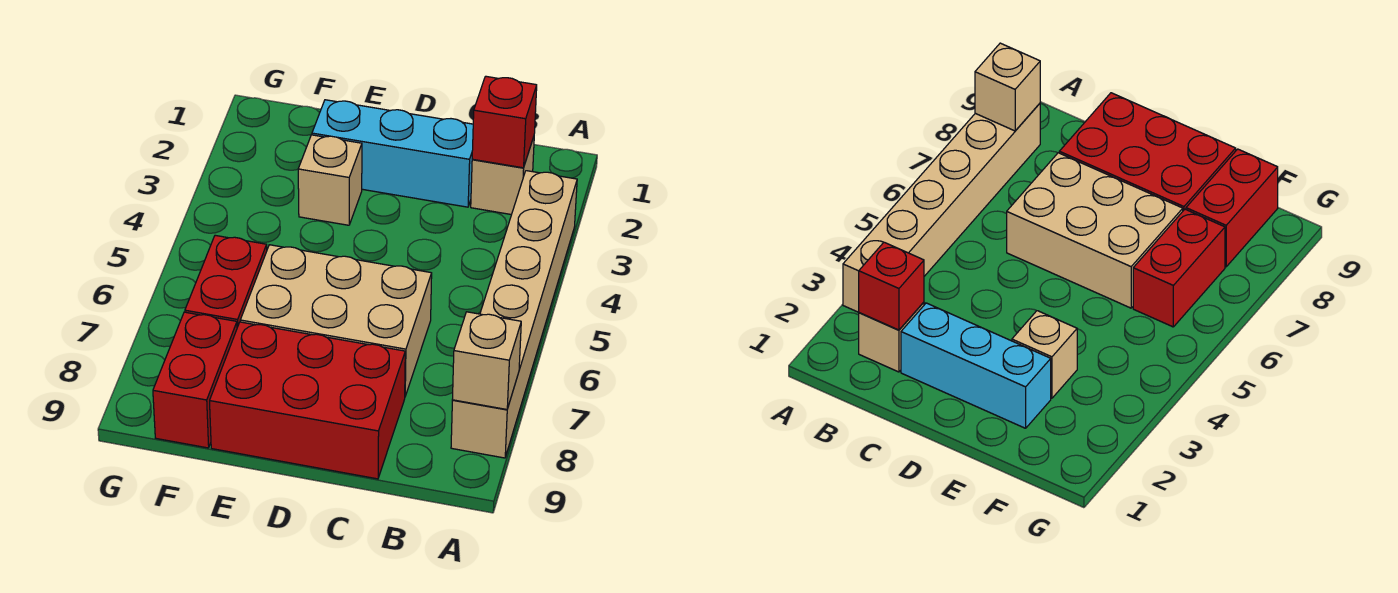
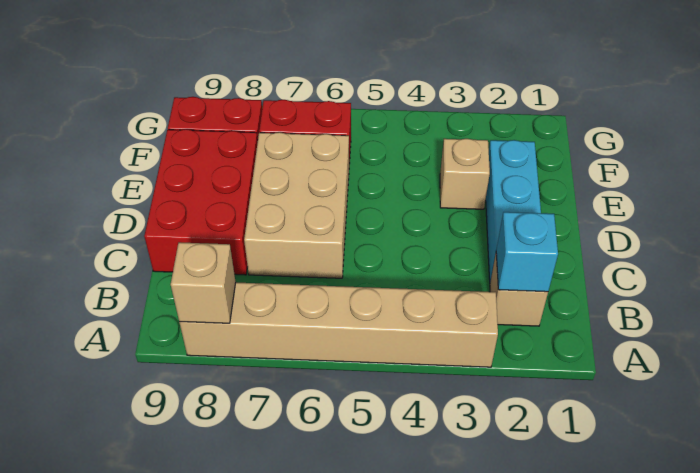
red brick B2 level 2 -> cyan brick B2 level 2

